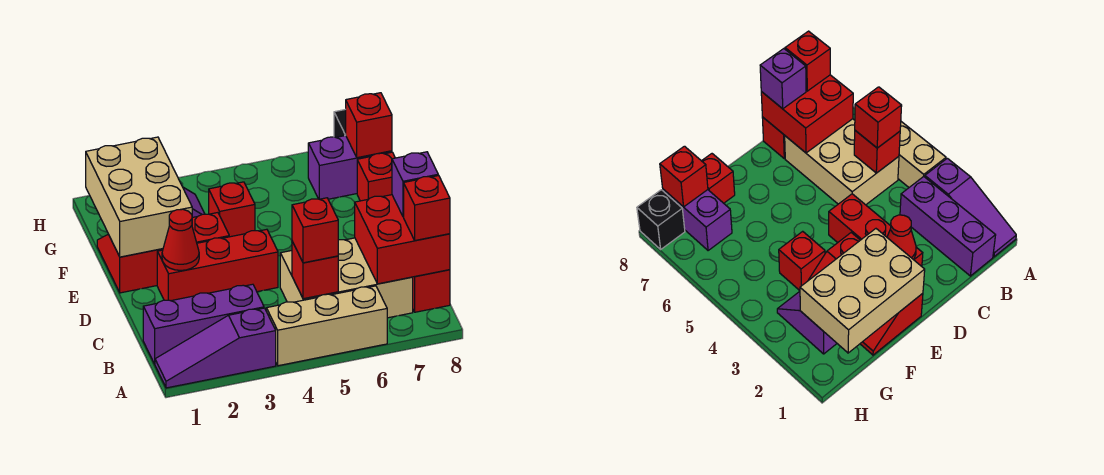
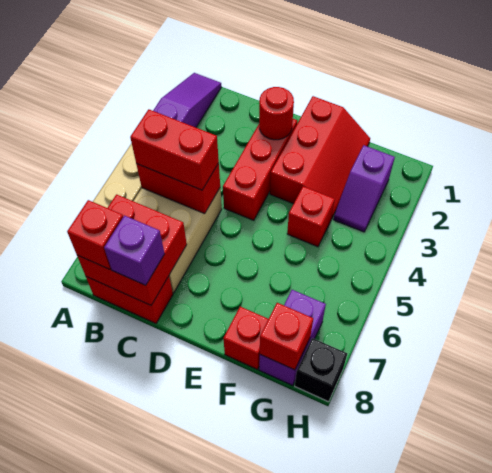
purple brick B1:B3 level 1 -> none
red brick B5 level 2 -> red brick B5:C5 level 2
red brick B5 level 3 -> red brick B5:C5 level 3
red cone D2 level 2 -> red round brick D2 level 2
tan brick E1:G2 level 2 -> none

